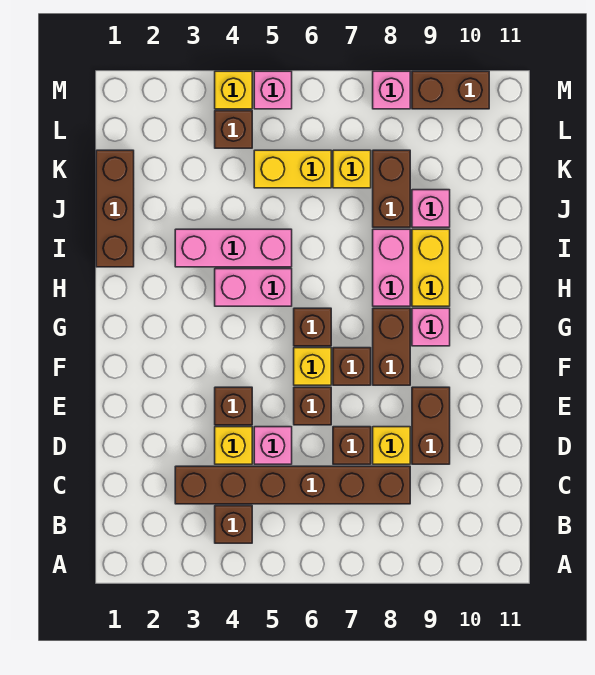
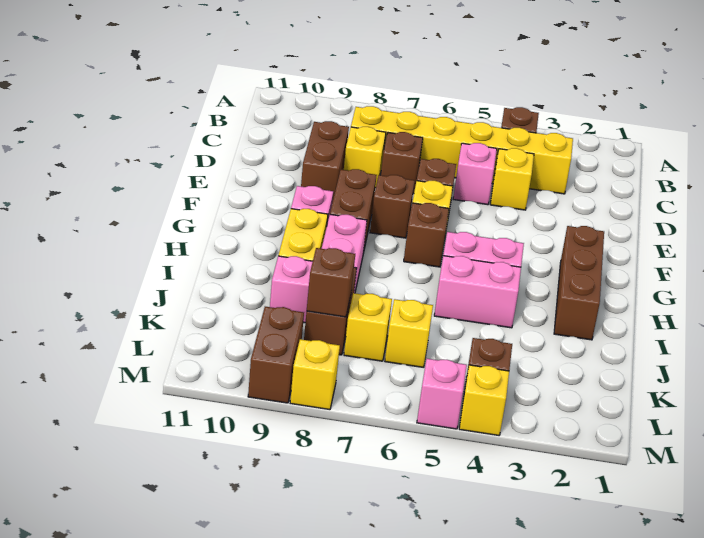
brown brick C3:C8 level 1 -> yellow brick C3:C8 level 1
brown brick E4 level 1 -> brown brick K8 level 2
brown brick I1:K1 level 1 -> brown brick G2:I2 level 1
pink brick I3:I5 level 1 -> pink brick I4:I5 level 1
yellow brick K5:K6 level 1 -> yellow brick K6 level 1
pink brick M8 level 1 -> yellow brick M8 level 1
brown brick M9:M10 level 1 -> brown brick L9:M9 level 1

